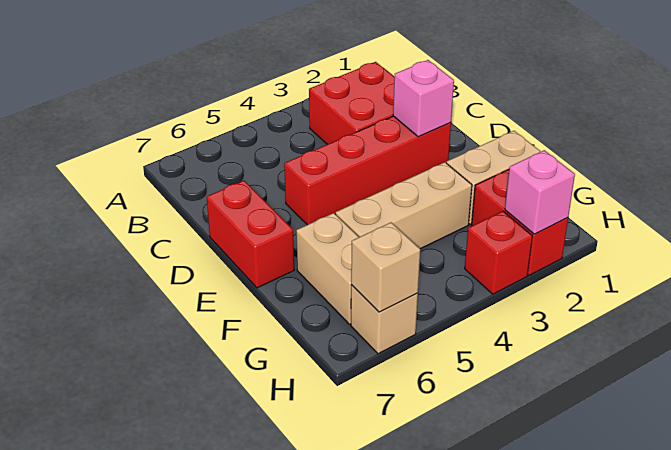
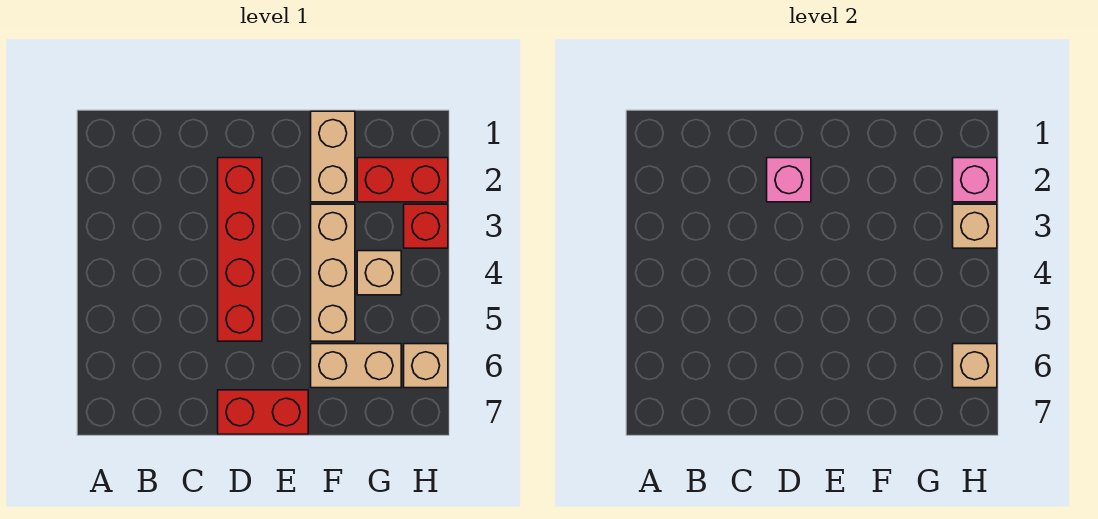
red brick B2:C3 level 1 -> none
none -> tan brick G4 level 1
none -> tan brick H3 level 2

